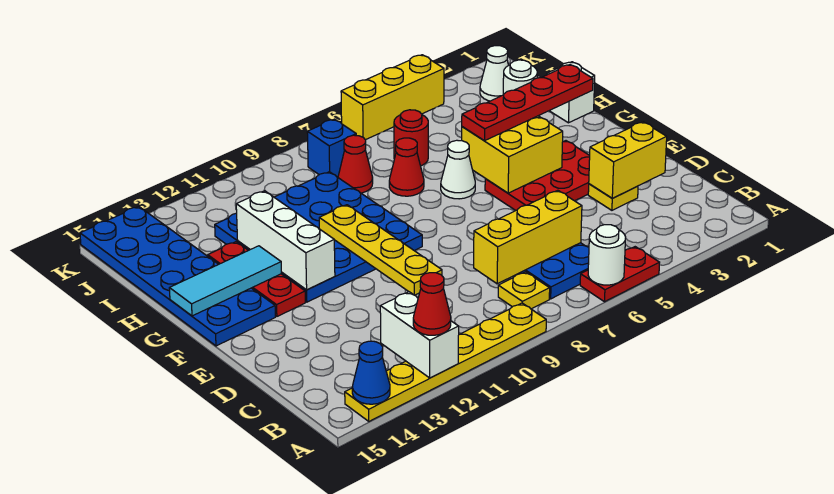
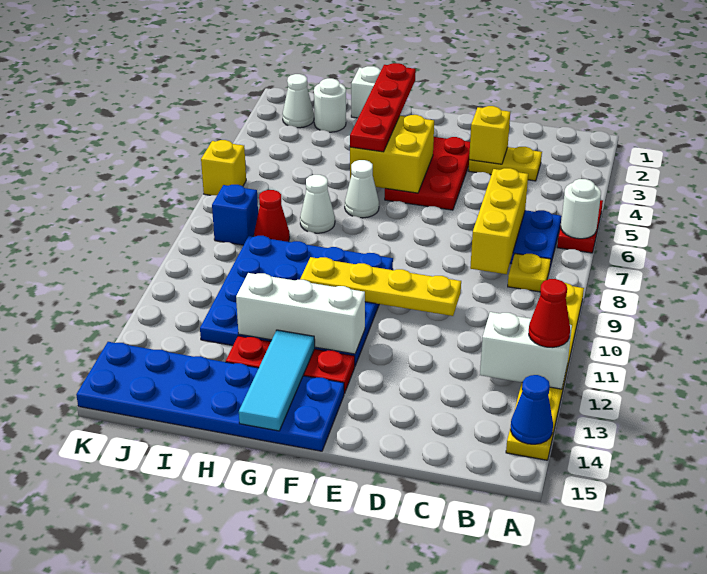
yellow brick D2:D3 level 2 -> yellow brick D3 level 2
yellow plate D3 level 1 -> yellow plate C3:D3 level 1
red cone H7 level 1 -> white cone H7 level 1
red round brick I6 level 1 -> none
yellow brick K4:K6 level 1 -> yellow brick K6 level 1

